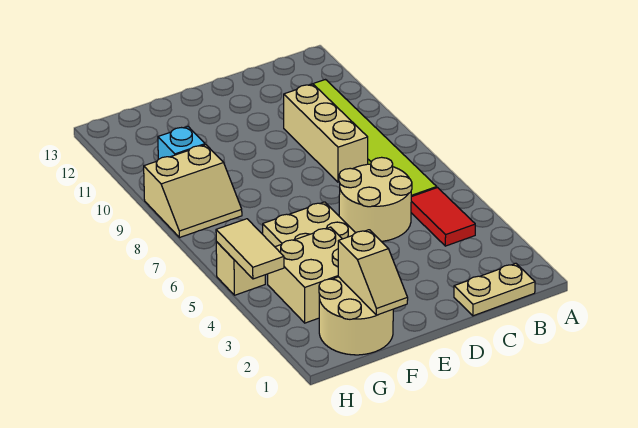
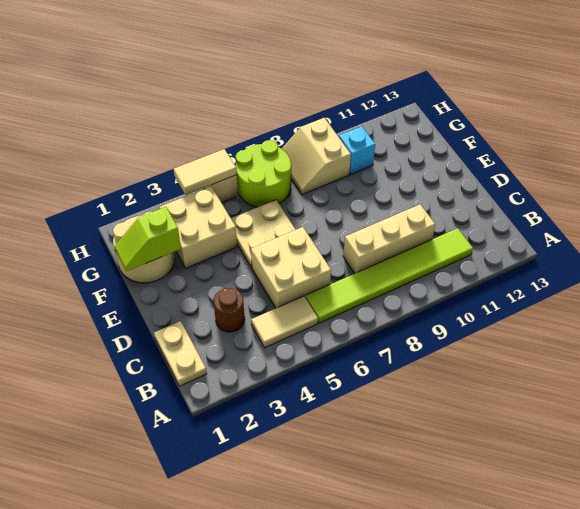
red tile B4:B5 level 1 -> tan tile B4:B5 level 1
none -> brown round brick C3 level 1
tan round brick C5:D6 level 1 -> tan brick C5:D6 level 1
tan slope F1:F2 level 2 top 2 -> lime slope F1:F2 level 2 top 2
none -> lime round brick G6:H7 level 1

